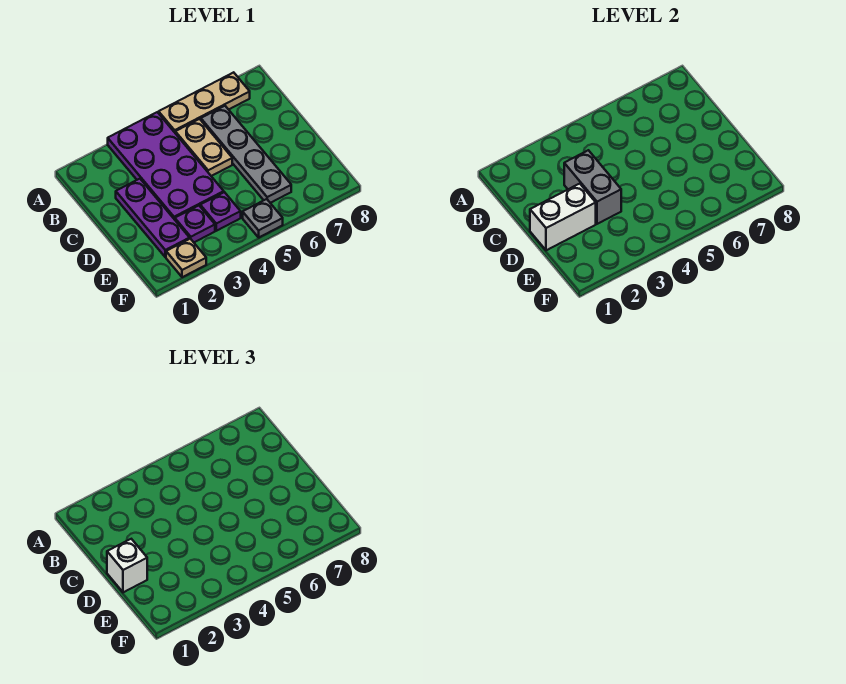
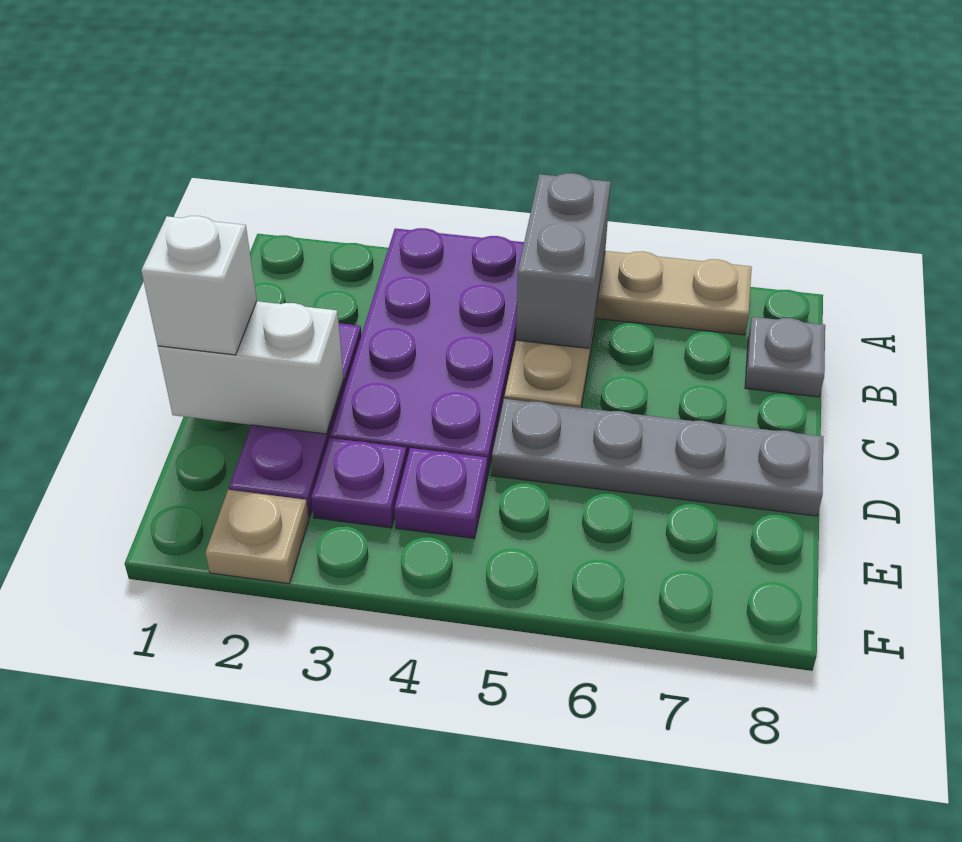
grey plate B6:E6 level 1 -> grey plate D5:D8 level 1
grey brick C3:D3 level 2 -> grey brick A5:B5 level 2
grey plate F5 level 1 -> grey plate B8 level 1

